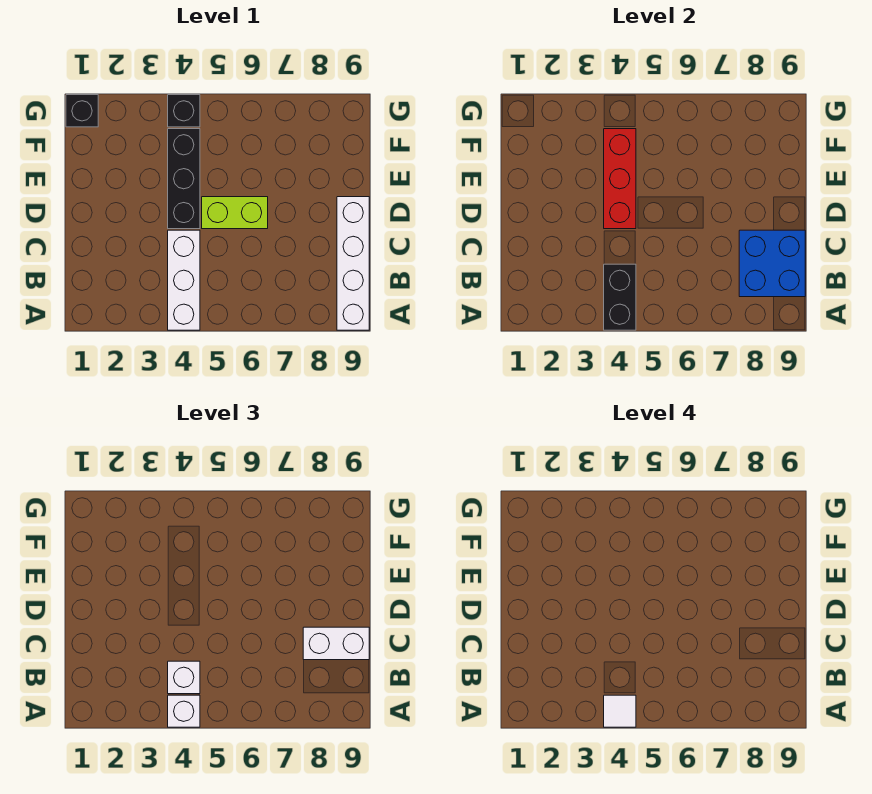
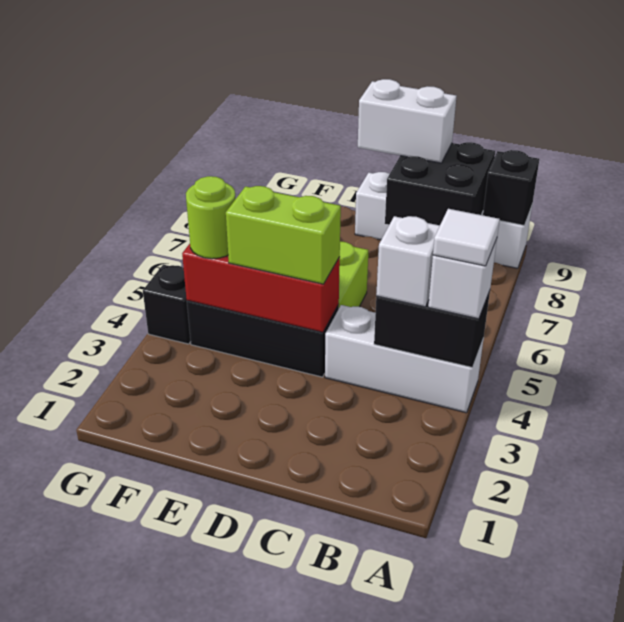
blue brick B8:C9 level 2 -> black brick B8:C9 level 2
white brick C8:C9 level 3 -> white brick C9:D9 level 3
none -> lime brick D4:E4 level 3
none -> lime round brick F4 level 3
black brick G1 level 1 -> black brick A9 level 2

